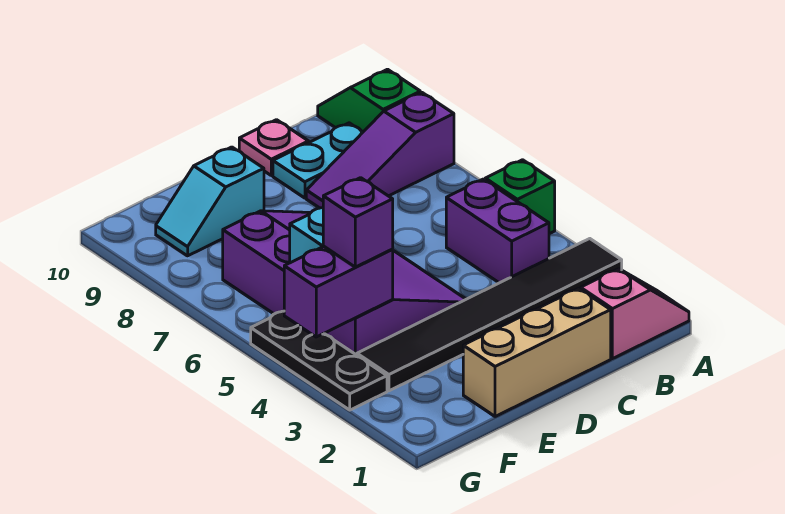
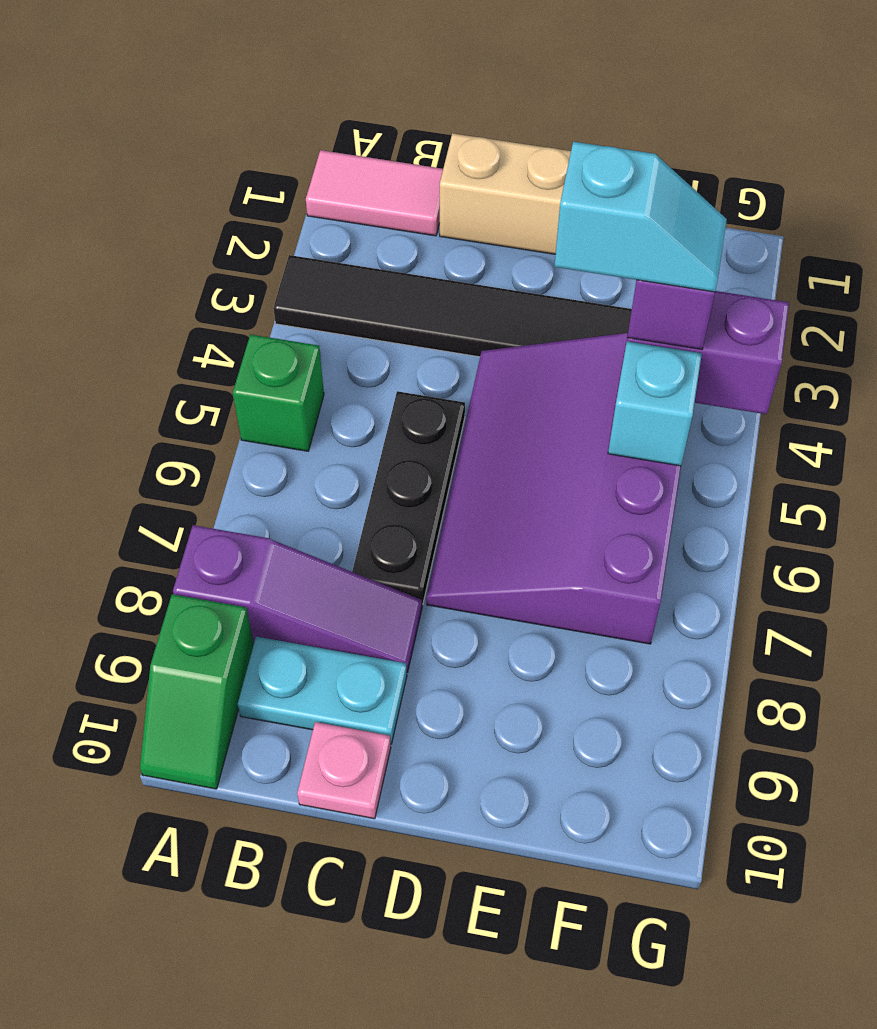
pink slope A1:B1 level 1 top B -> pink tile A1:B1 level 1
purple brick B4:B5 level 1 -> none
cyan slope E9:F9 level 1 top E -> cyan slope E4:F4 level 4 top E
black plate G3:G5 level 1 -> black plate C5:C7 level 1

